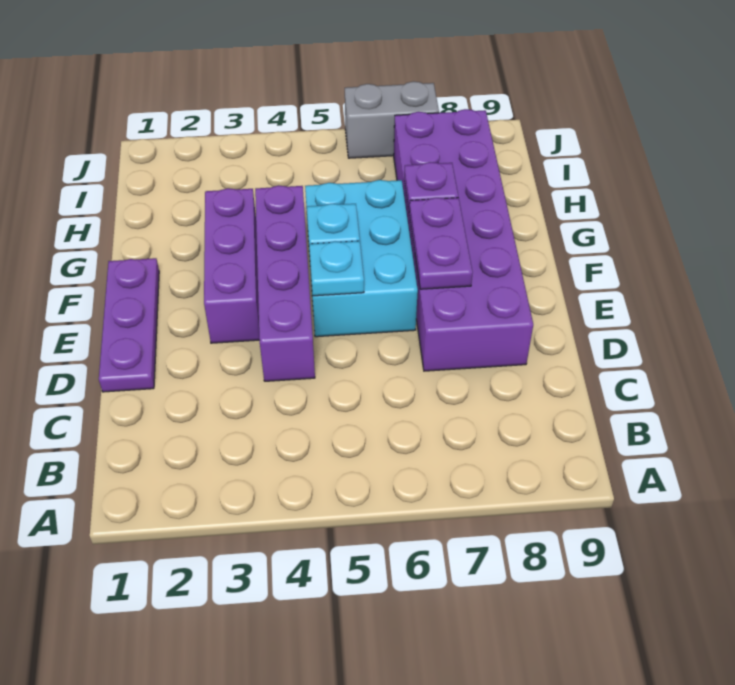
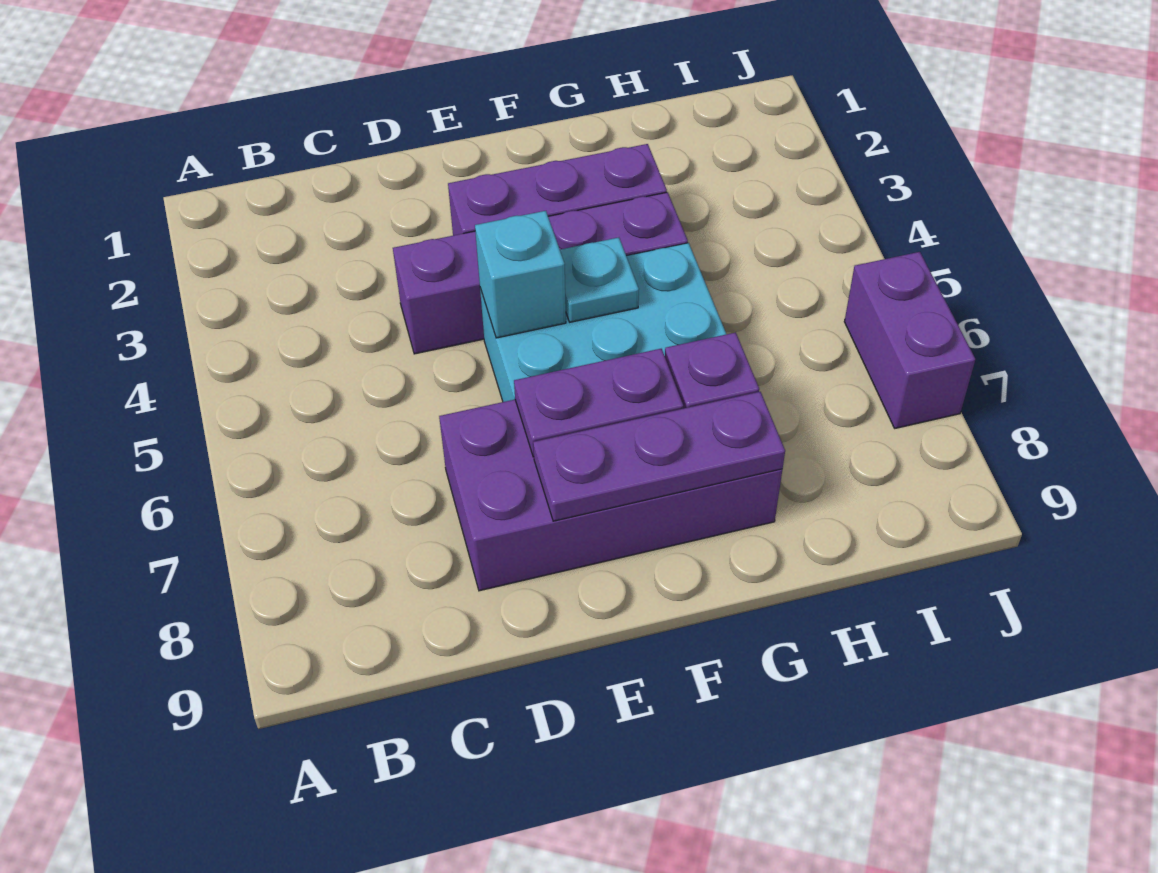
purple plate D1:F1 level 1 -> purple plate E8:G8 level 2
purple brick D7:I8 level 1 -> purple brick D7:G8 level 1
cyan plate E5 level 2 -> cyan brick E5 level 2
grey brick J6:J7 level 1 -> purple brick J6:J7 level 1

